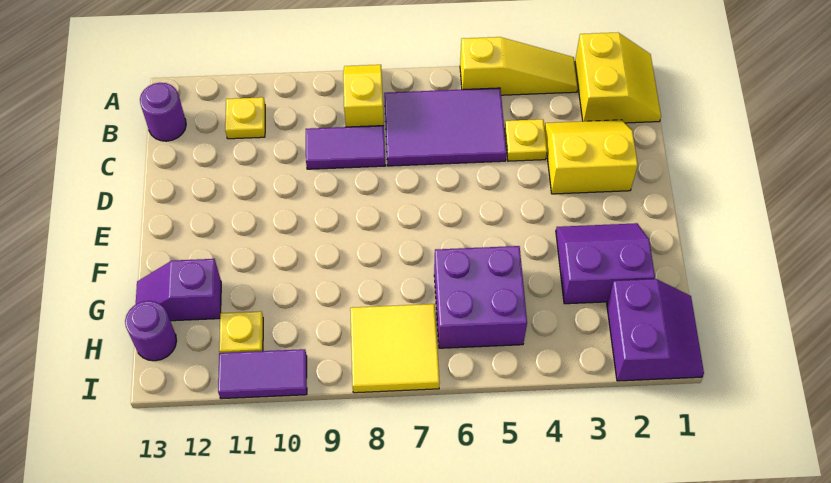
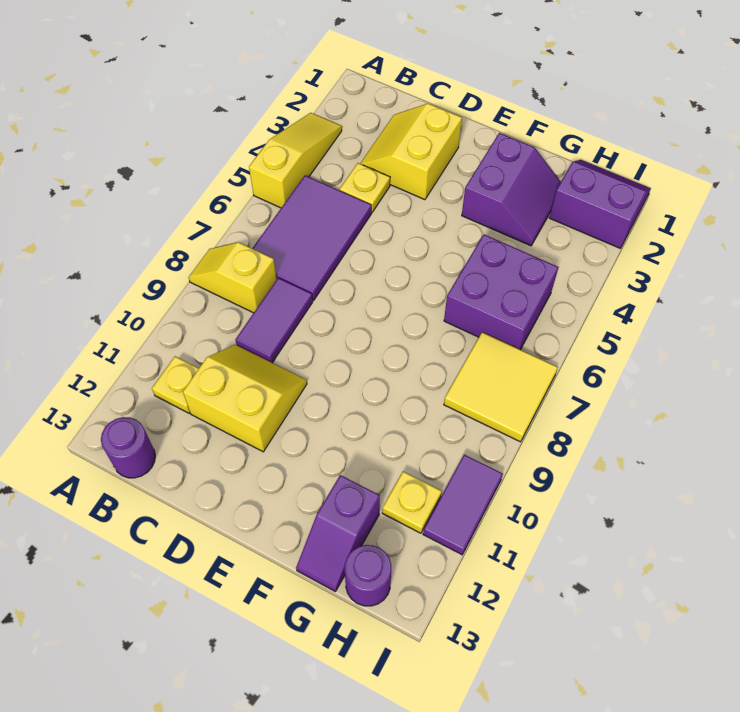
yellow slope A1:B2 level 1 top 2 -> yellow slope C10:D11 level 1 top 11
purple slope F2:G3 level 1 top G -> purple slope F2:G3 level 1 top F

